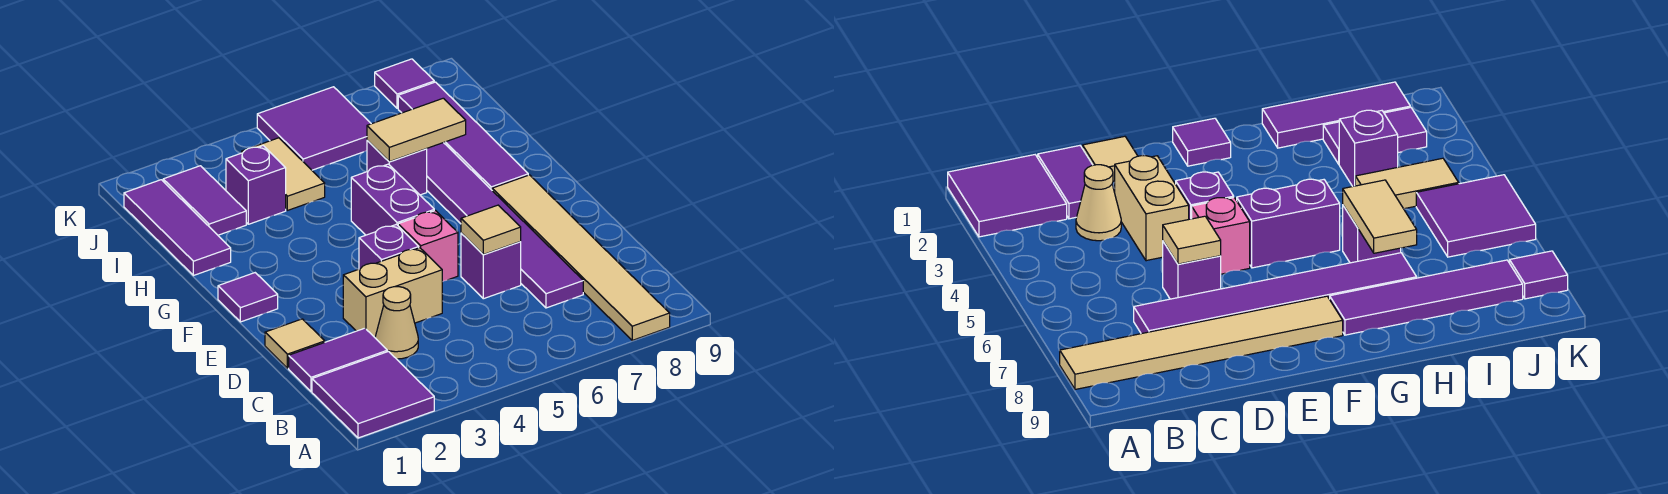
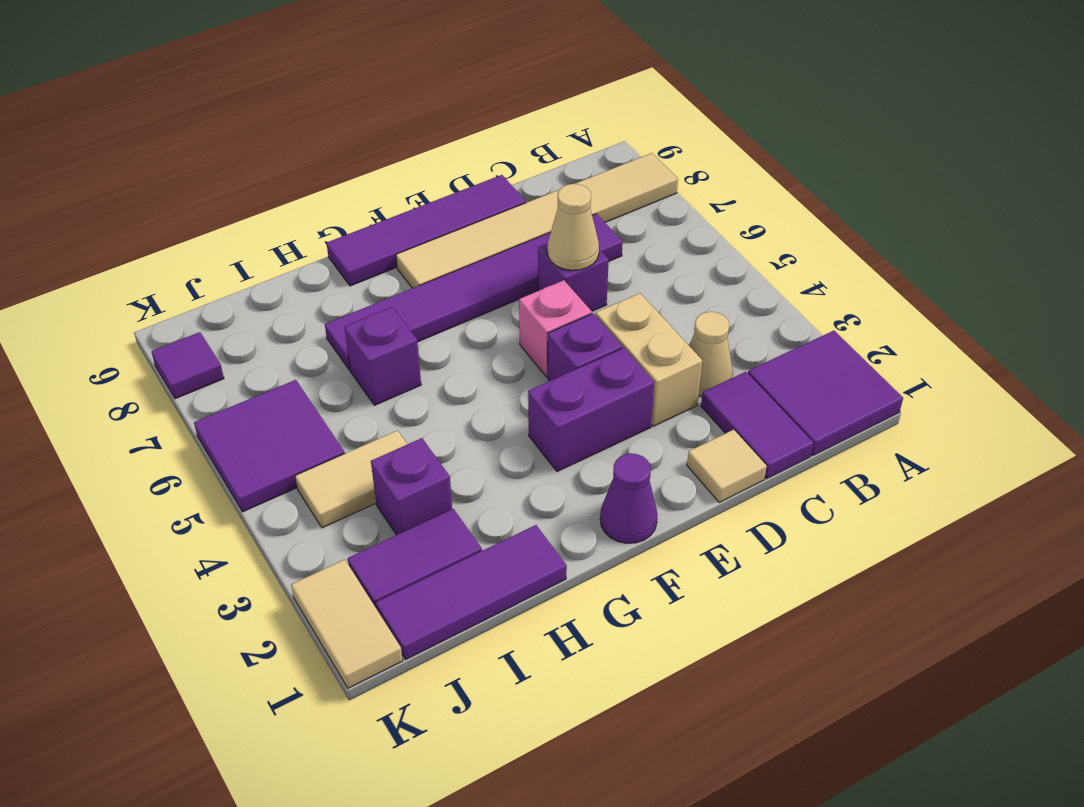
tan tile D6 level 2 -> tan cone D6 level 2
purple tile F1 level 1 -> purple cone F1 level 1
purple brick F5:G5 level 1 -> purple brick E3:F3 level 1
purple tile G8:J8 level 1 -> purple tile D9:G9 level 1
tan tile H6:H7 level 2 -> tan tile K1:K2 level 1

